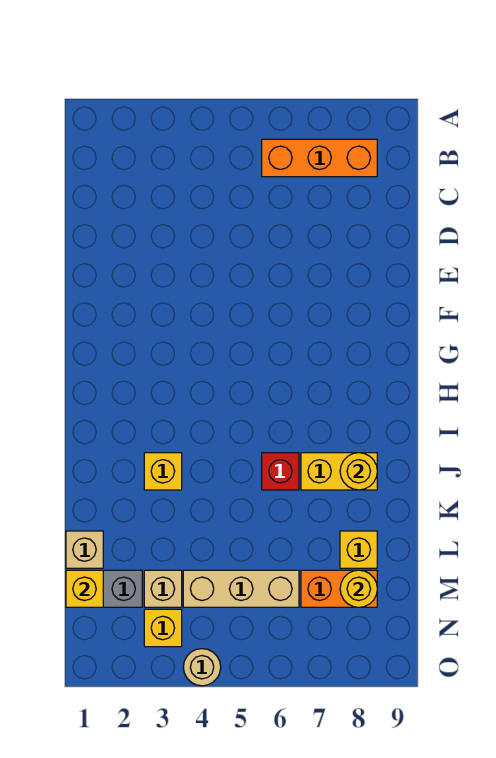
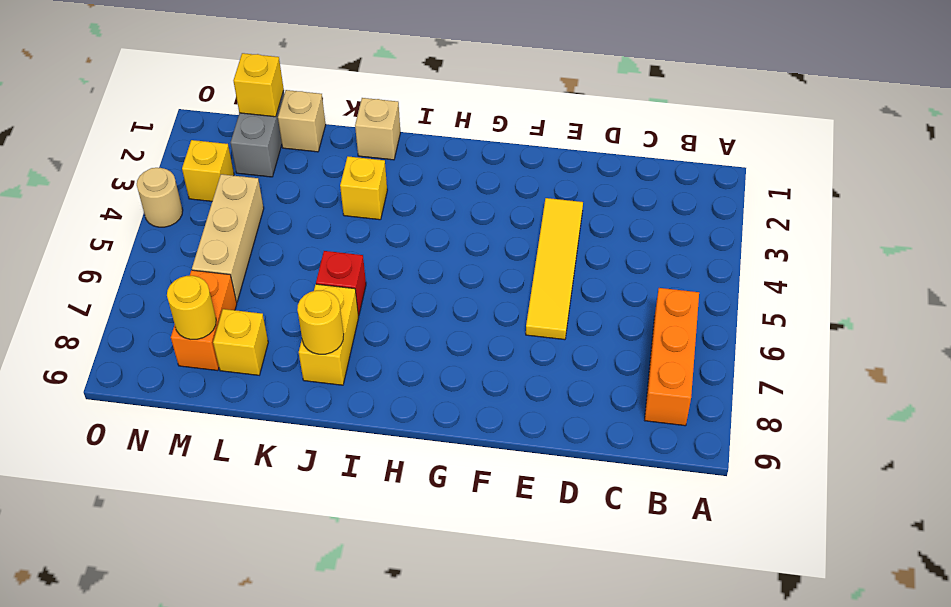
none -> yellow tile E3:E6 level 1
tan brick M3 level 1 -> tan brick J1 level 1

